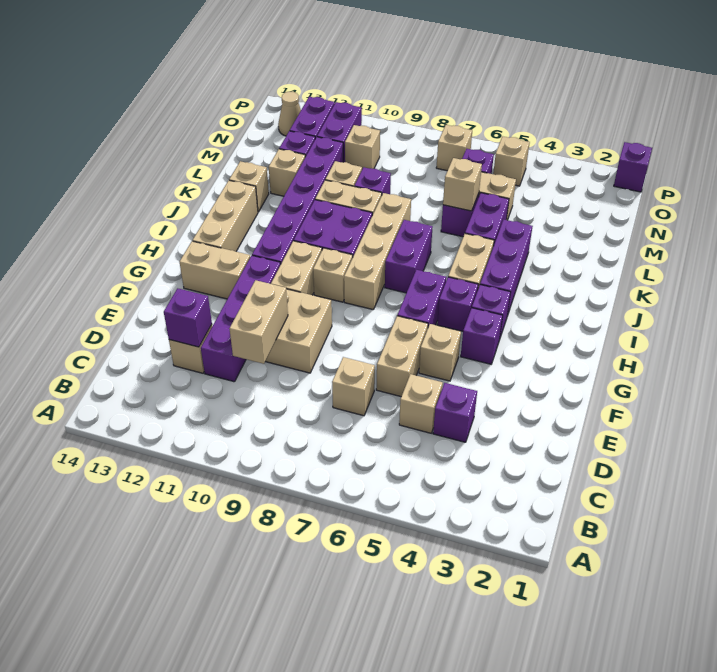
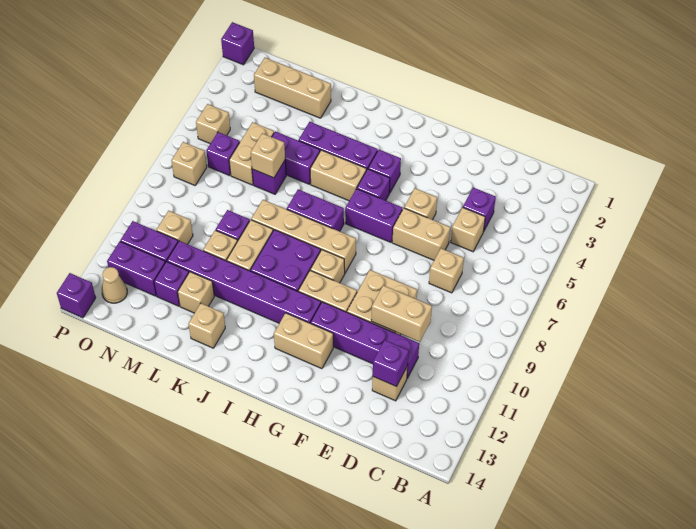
purple brick G4 level 1 -> purple brick P14 level 1
tan brick G12:G13 level 1 -> tan brick G12:H12 level 1
tan brick H13:J13 level 1 -> tan brick L2:N2 level 1

